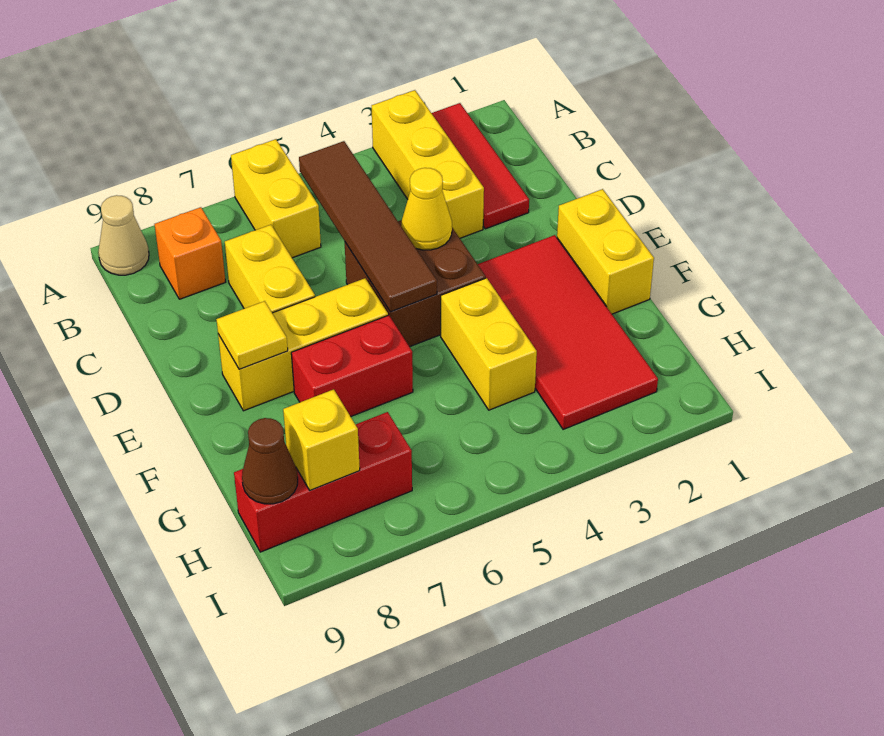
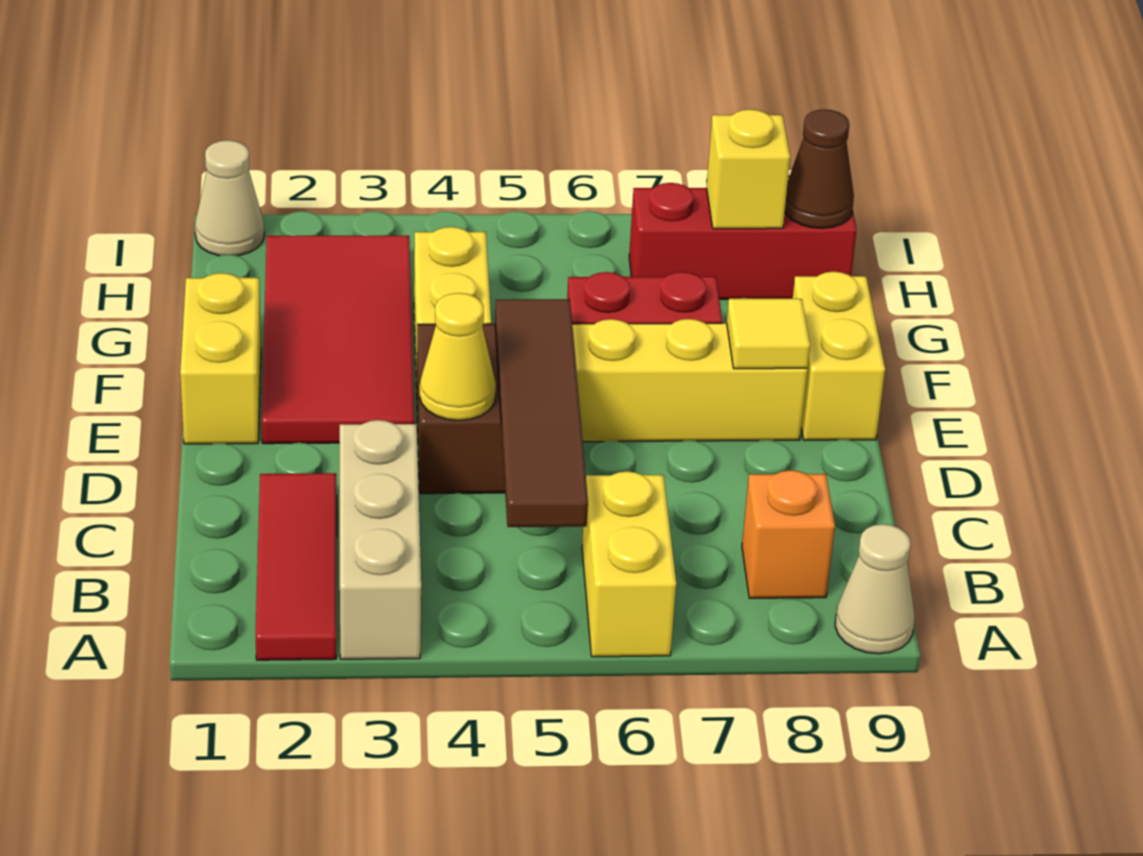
yellow brick A3:C3 level 1 -> tan brick A3:C3 level 1
yellow brick C7:D7 level 1 -> yellow brick E9:F9 level 1
none -> tan cone I1 level 1

